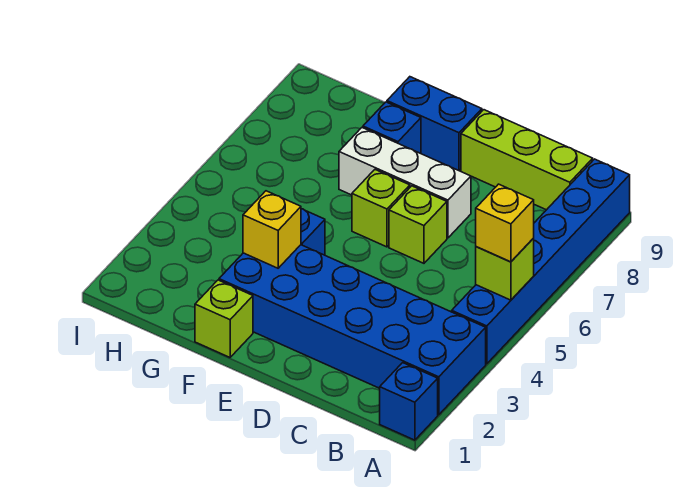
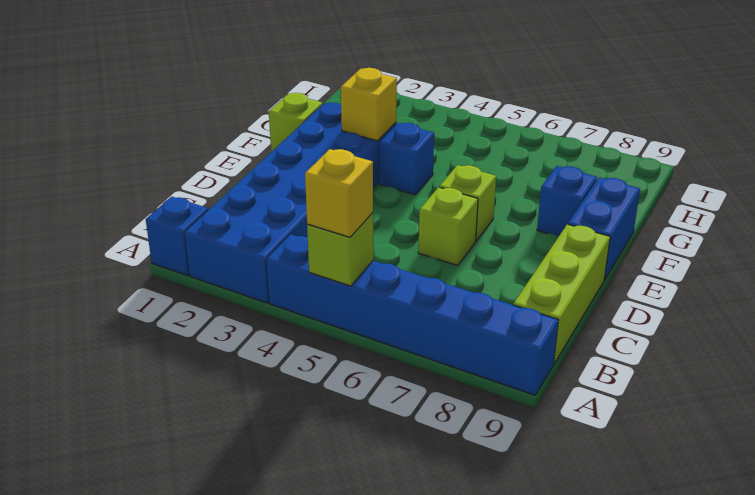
white brick D7:F7 level 1 -> none

